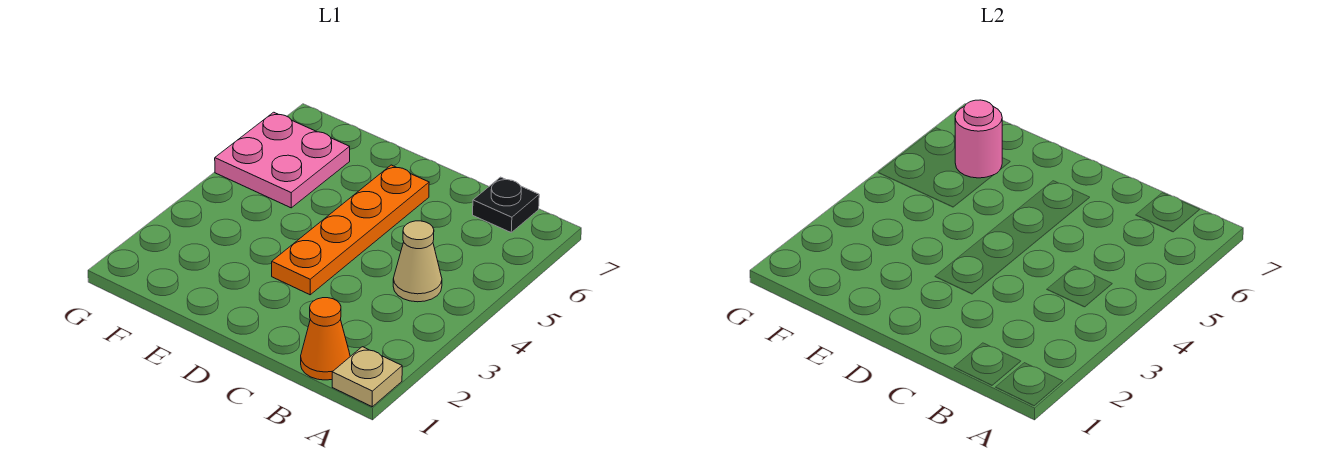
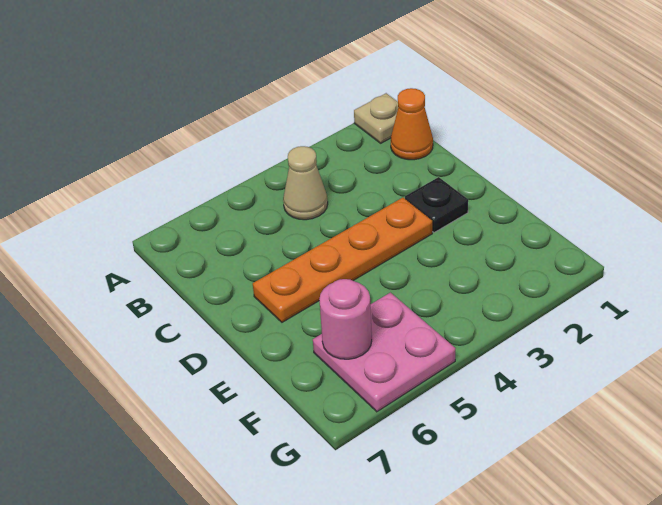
black plate B7 level 1 -> black plate D2 level 1

